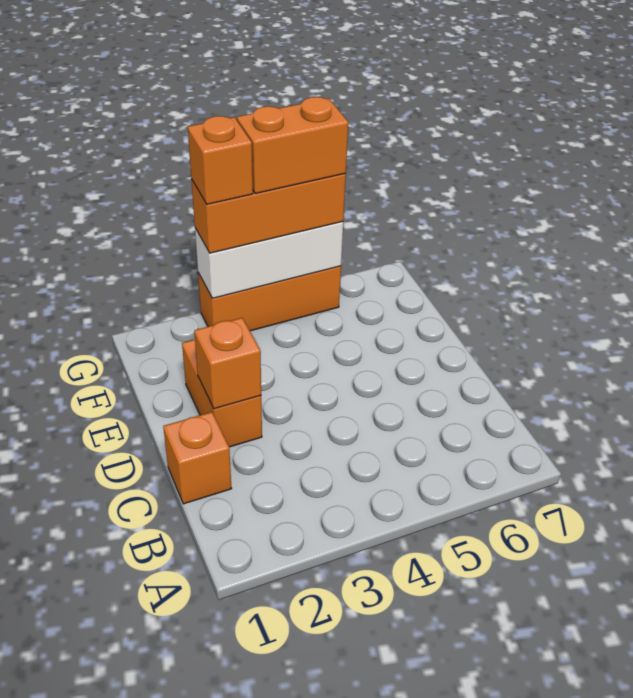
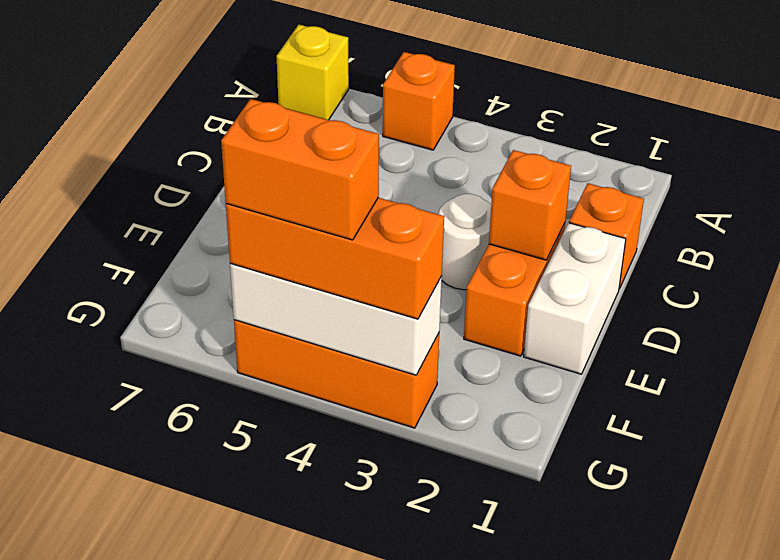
none -> yellow brick A7 level 1
none -> white brick D1:E1 level 1
none -> white round brick D3 level 1
orange brick G3 level 4 -> orange brick A5 level 1

